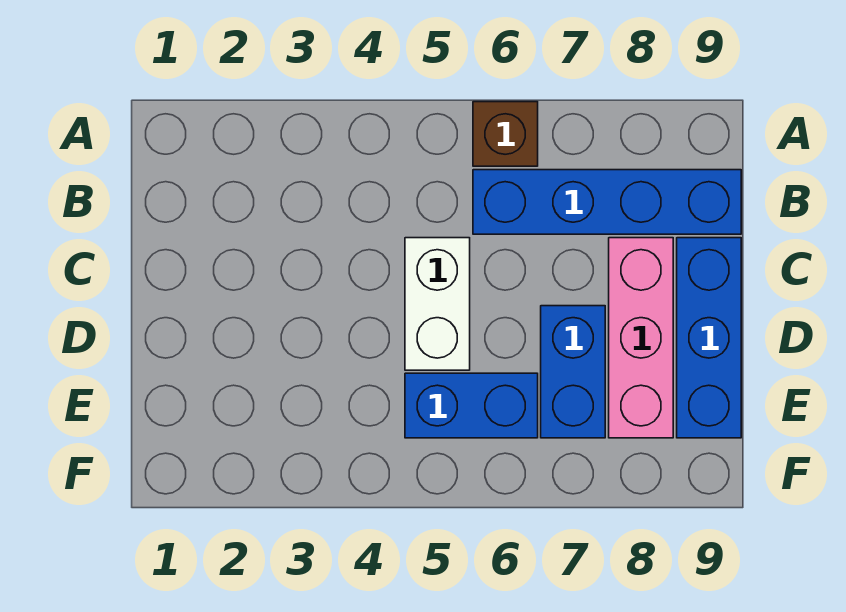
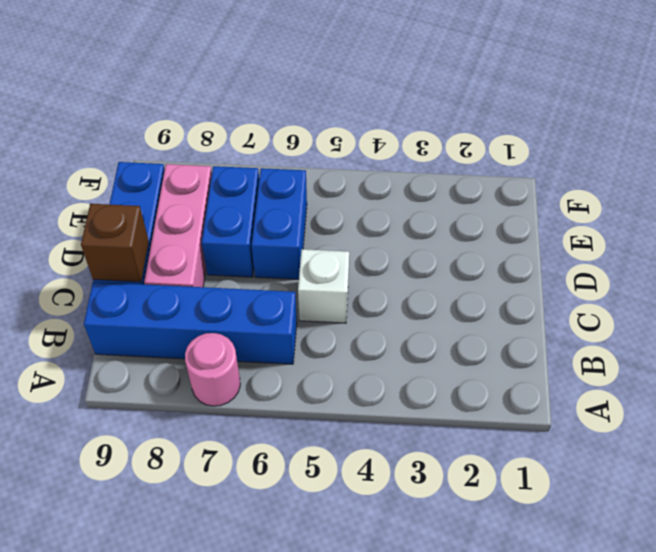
brown brick A6 level 1 -> brown brick C9 level 2
none -> pink round brick A7 level 1
white brick C5:D5 level 1 -> white brick C5 level 1
blue brick E5:E6 level 1 -> blue brick D6:E6 level 1

